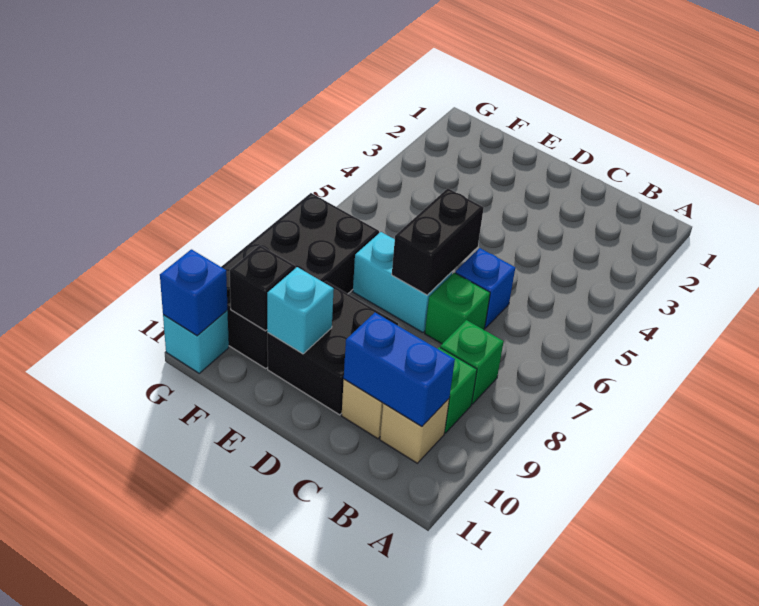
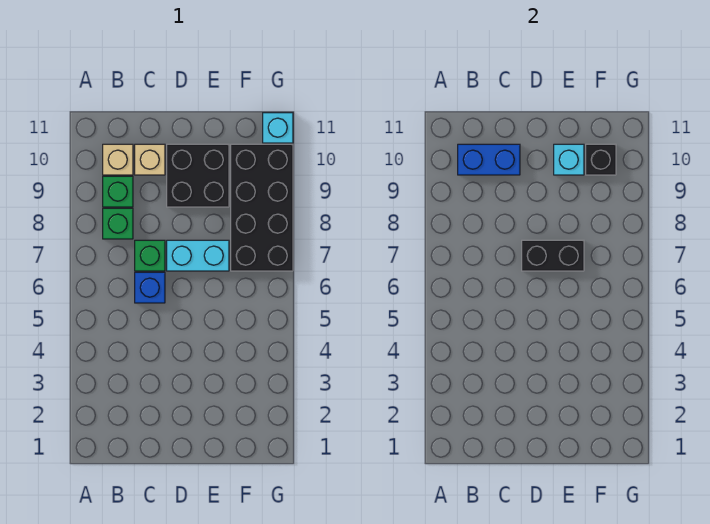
black brick D6:D7 level 2 -> black brick D7:E7 level 2
blue brick G11 level 2 -> none

